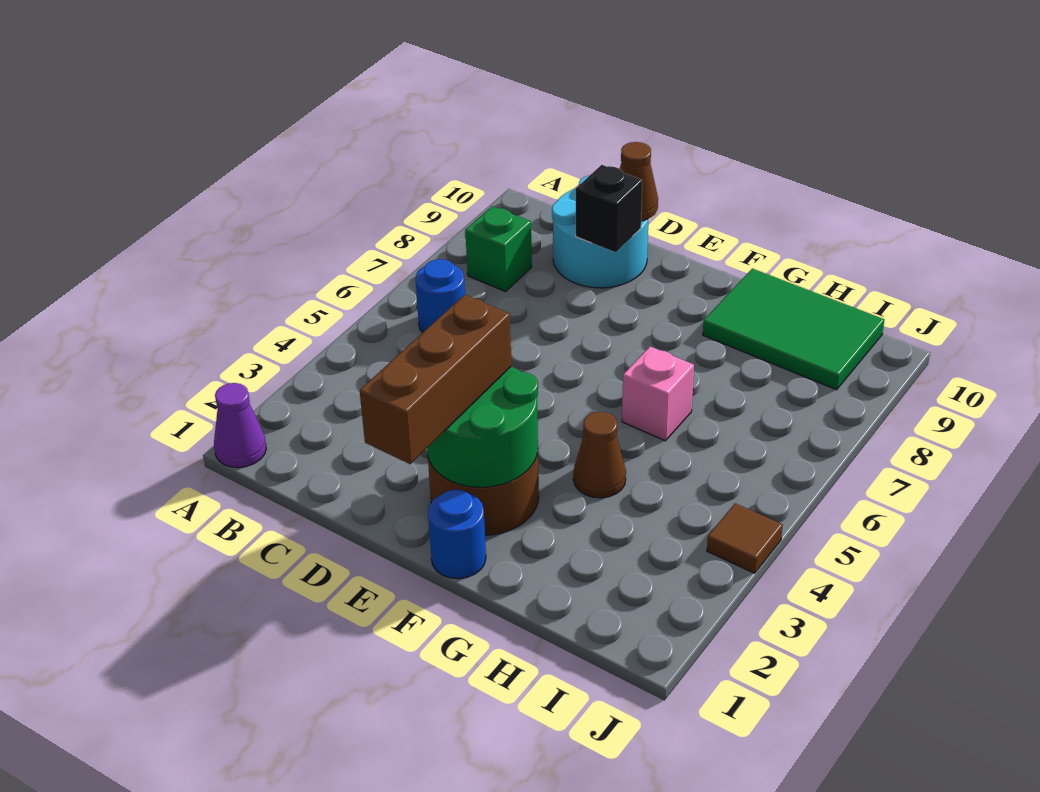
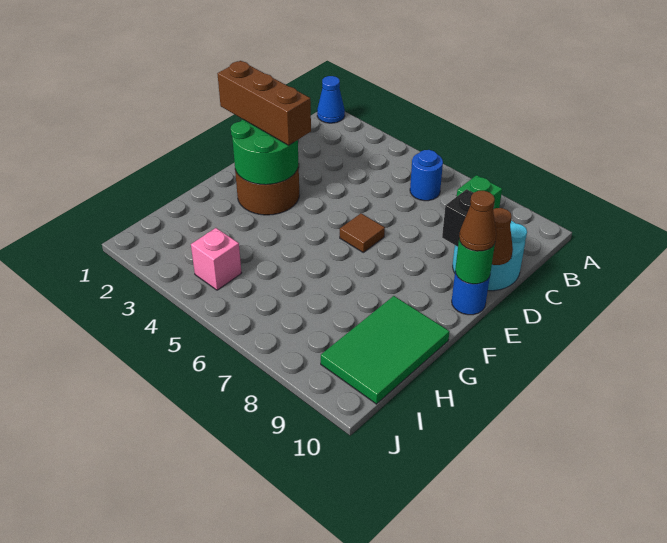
purple cone A1 level 1 -> blue cone A1 level 1
none -> green round brick E10 level 2
blue round brick F1 level 1 -> blue round brick E10 level 1
brown cone G4 level 1 -> brown cone E10 level 3
pink brick G6 level 1 -> pink brick I4 level 1
brown tile J4 level 1 -> brown tile E6 level 1

